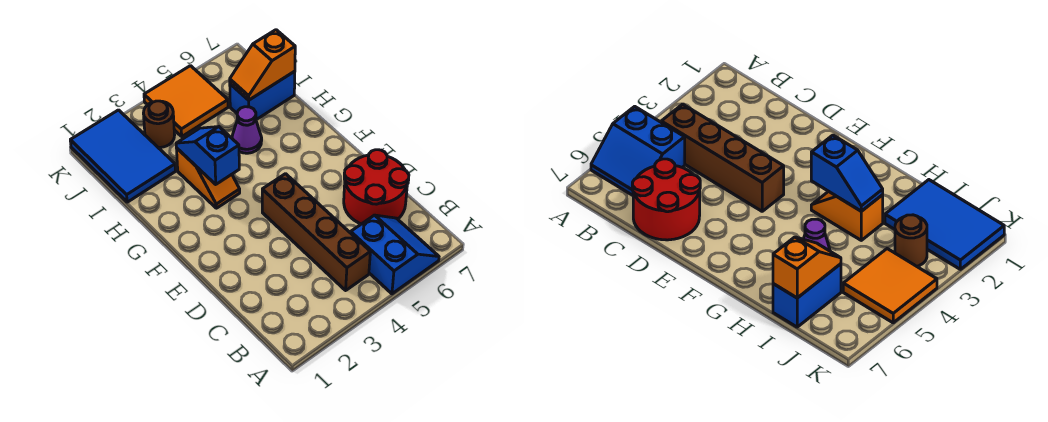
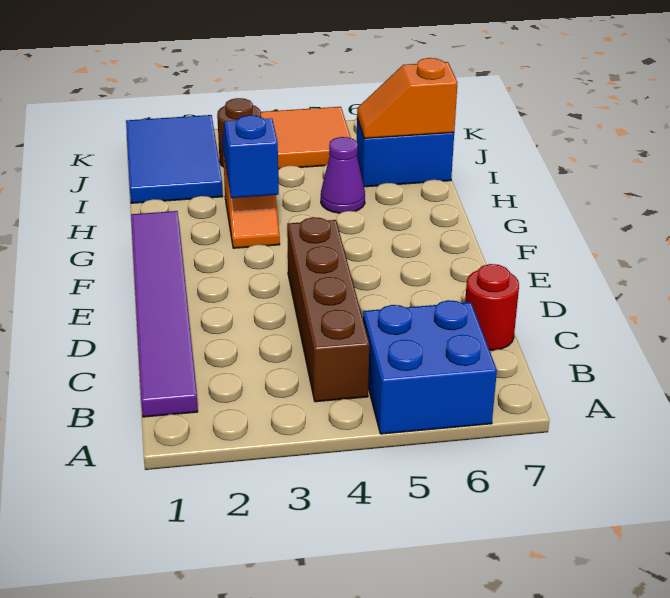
blue slope A5:B6 level 1 top 5 -> blue brick A5:B6 level 1
none -> purple tile B1:G1 level 1
red round brick C6:D7 level 1 -> red round brick C7 level 1

